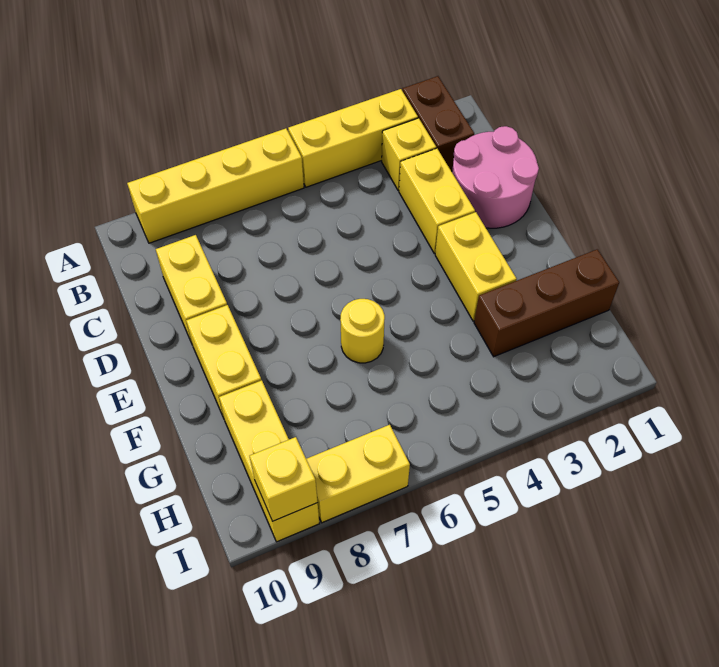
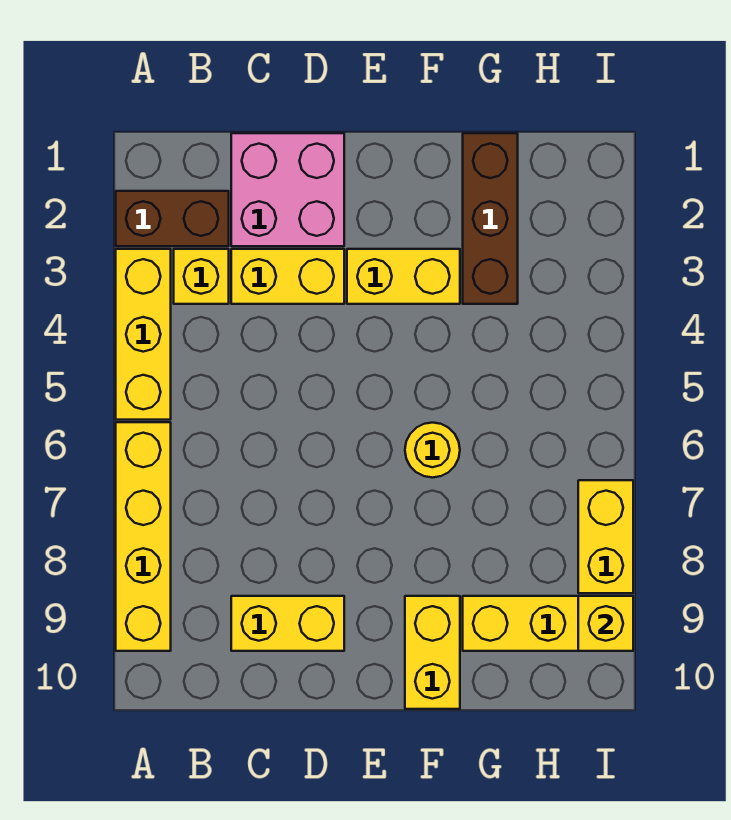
pink round brick C1:D2 level 1 -> pink brick C1:D2 level 1
yellow brick E9:F9 level 1 -> yellow brick F9:F10 level 1

